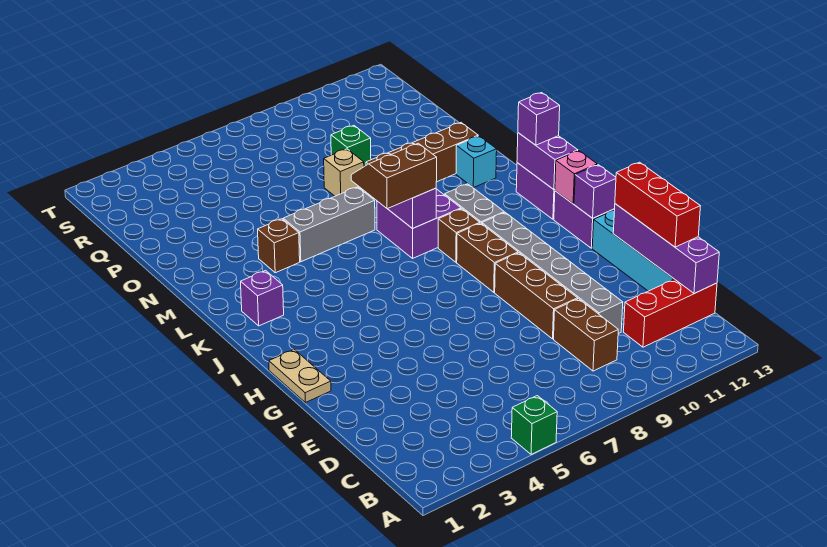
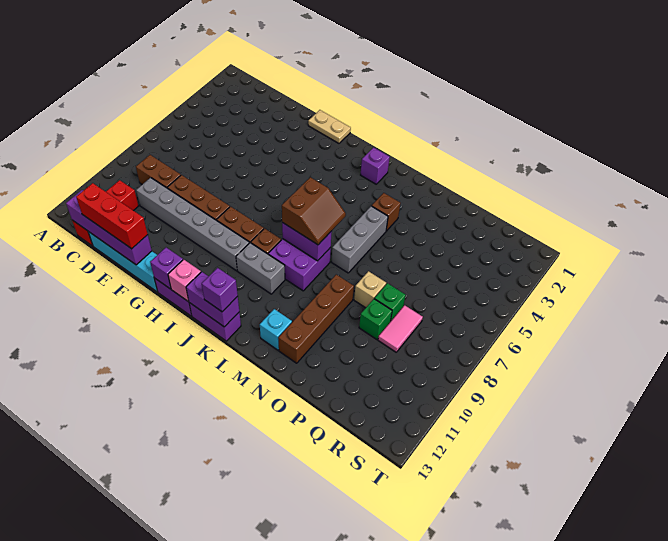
green brick A5 level 1 -> green brick P8 level 1
none -> pink tile Q8:Q9 level 1

